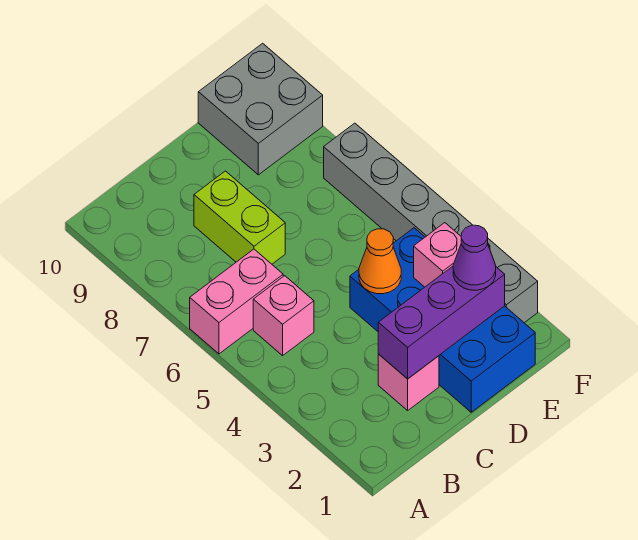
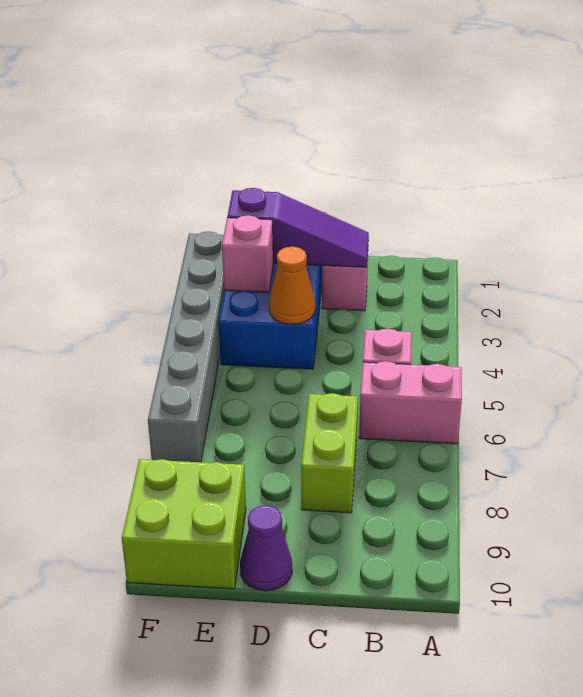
purple brick C2:E2 level 2 -> purple slope C2:E2 level 2 top E
purple cone E2 level 3 -> purple cone D10 level 1
grey brick E9:F10 level 1 -> lime brick E9:F10 level 1

